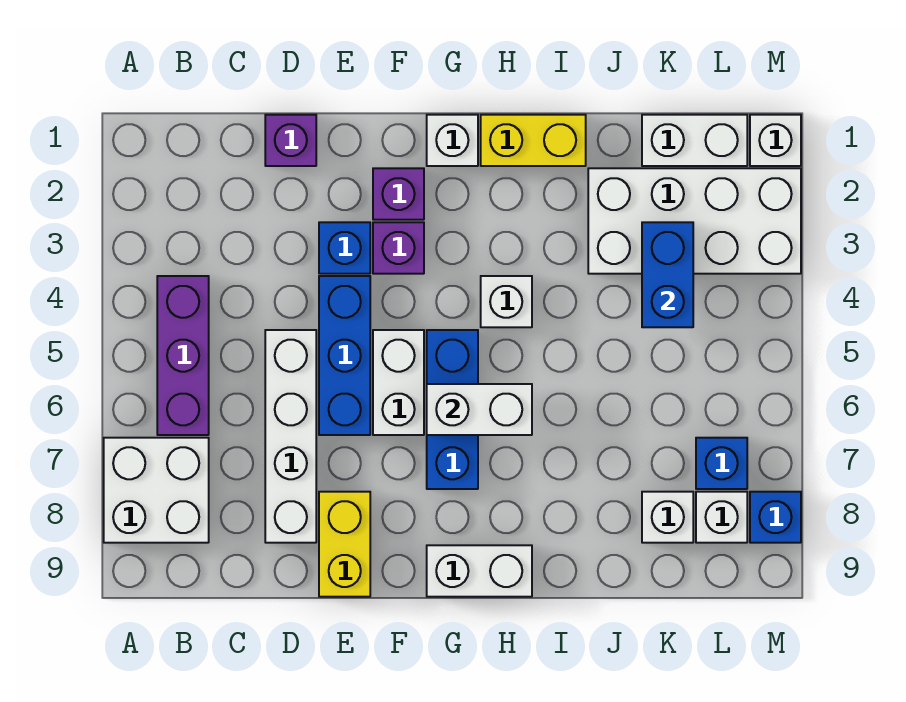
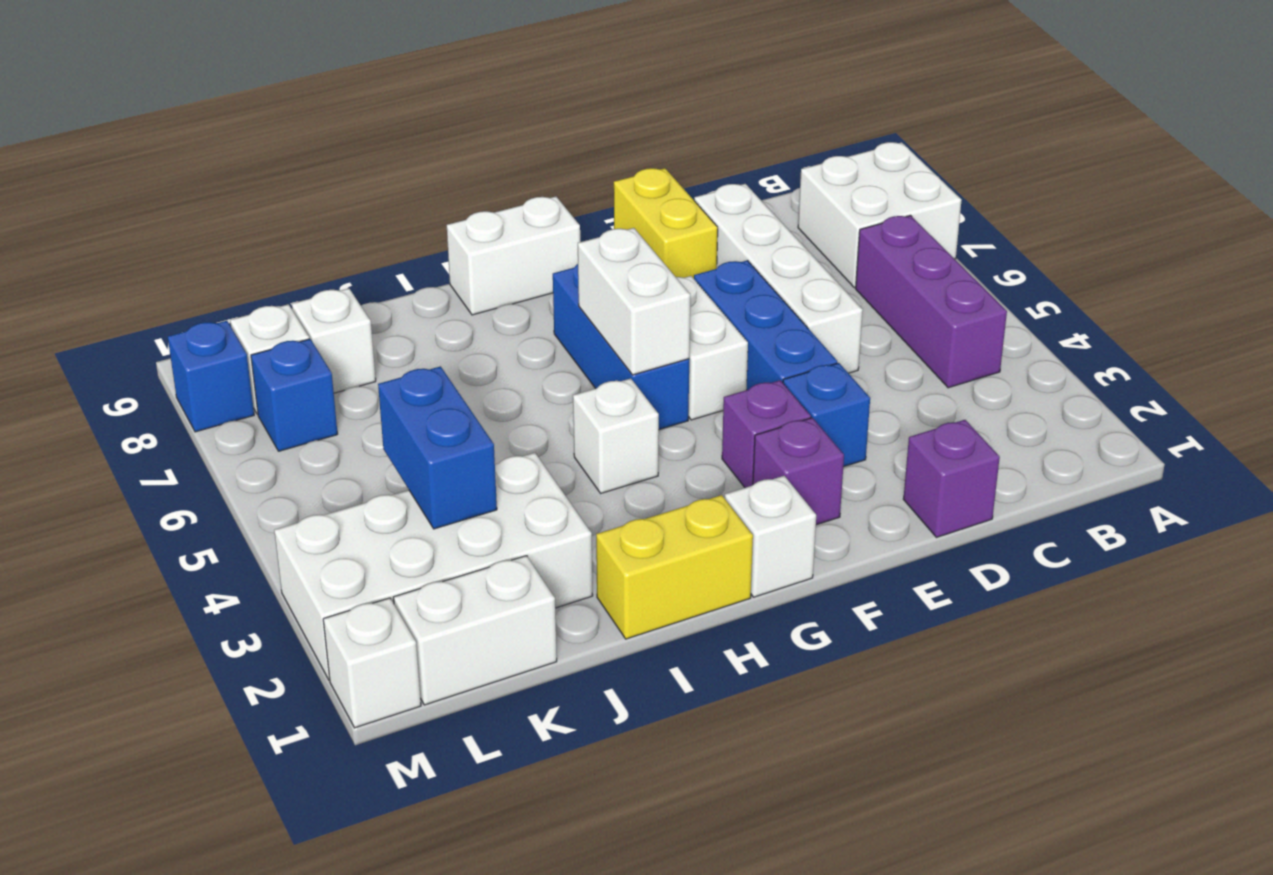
white brick G6:H6 level 2 -> white brick G5:G6 level 2

